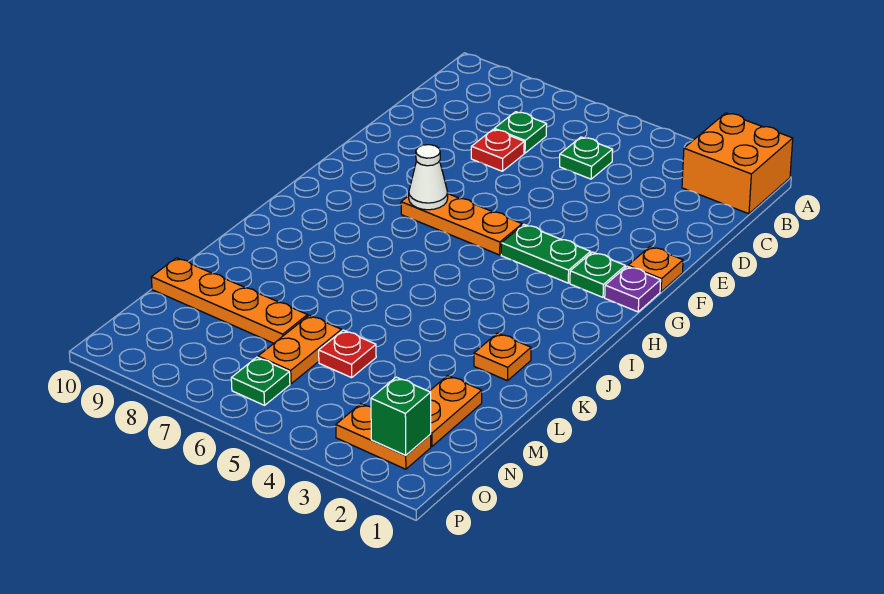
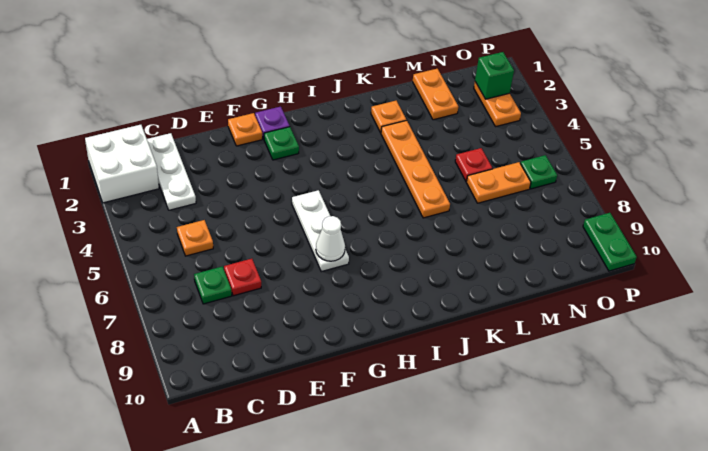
orange brick A1:B2 level 1 -> white brick A1:B2 level 1
none -> white plate C1:C3 level 1
green plate C5 level 1 -> orange plate C5 level 1
green plate G3:G4 level 1 -> green plate P9:P10 level 1
orange plate G5:G7 level 1 -> white plate G5:G7 level 1
orange plate M2:N2 level 1 -> orange plate M1:M2 level 1
orange plate M7:M10 level 1 -> orange plate K3:K6 level 1

